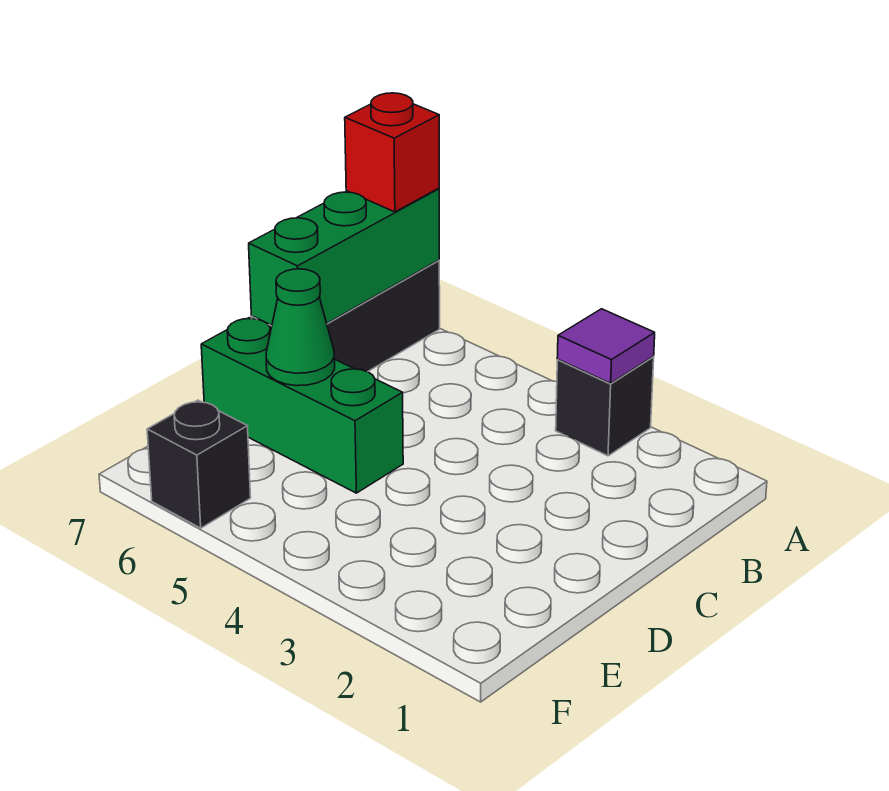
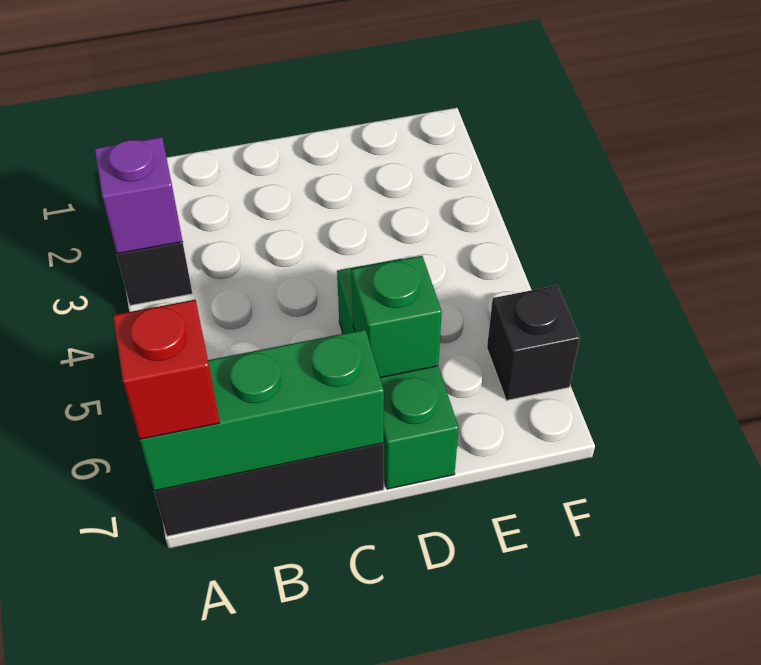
purple tile A3 level 2 -> purple brick A3 level 2
green cone D6 level 2 -> green brick D6 level 2

